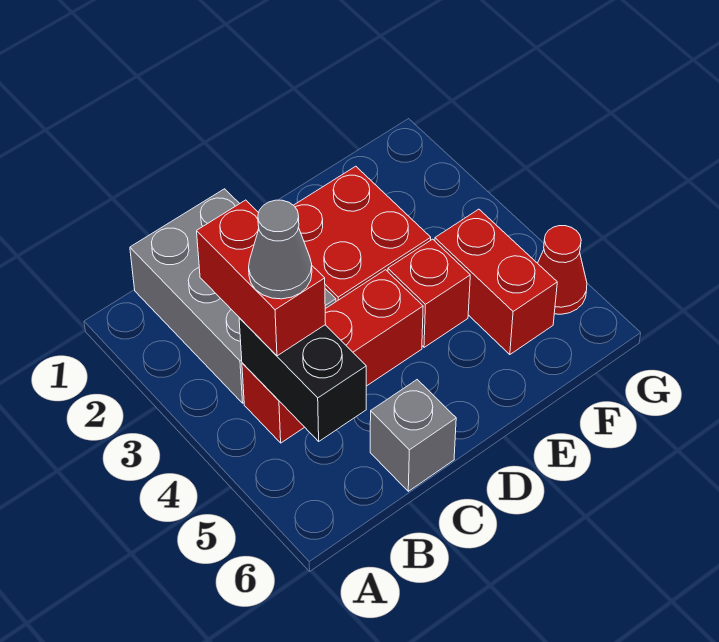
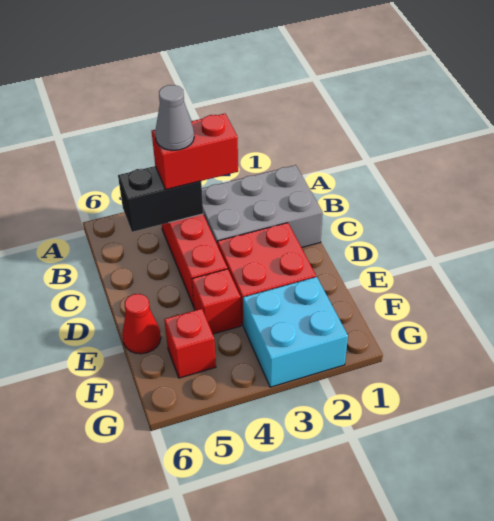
grey brick C6 level 1 -> none
none -> cyan brick F2:G3 level 1
red brick F4:F5 level 1 -> red brick F5 level 1
red cone G5 level 1 -> red cone E6 level 1

